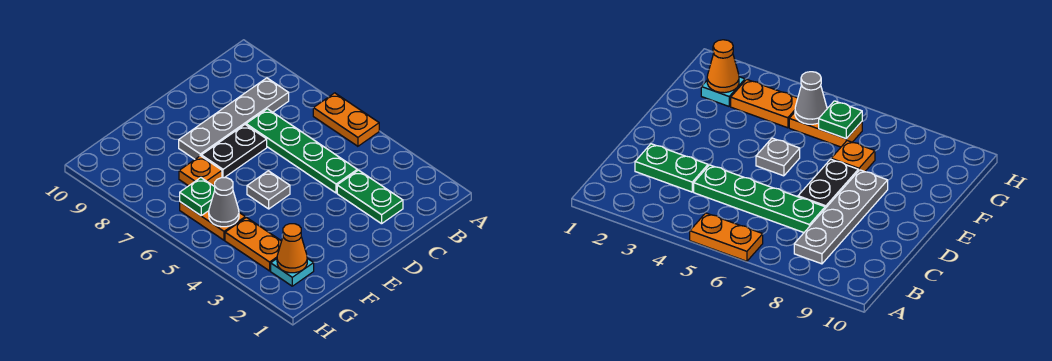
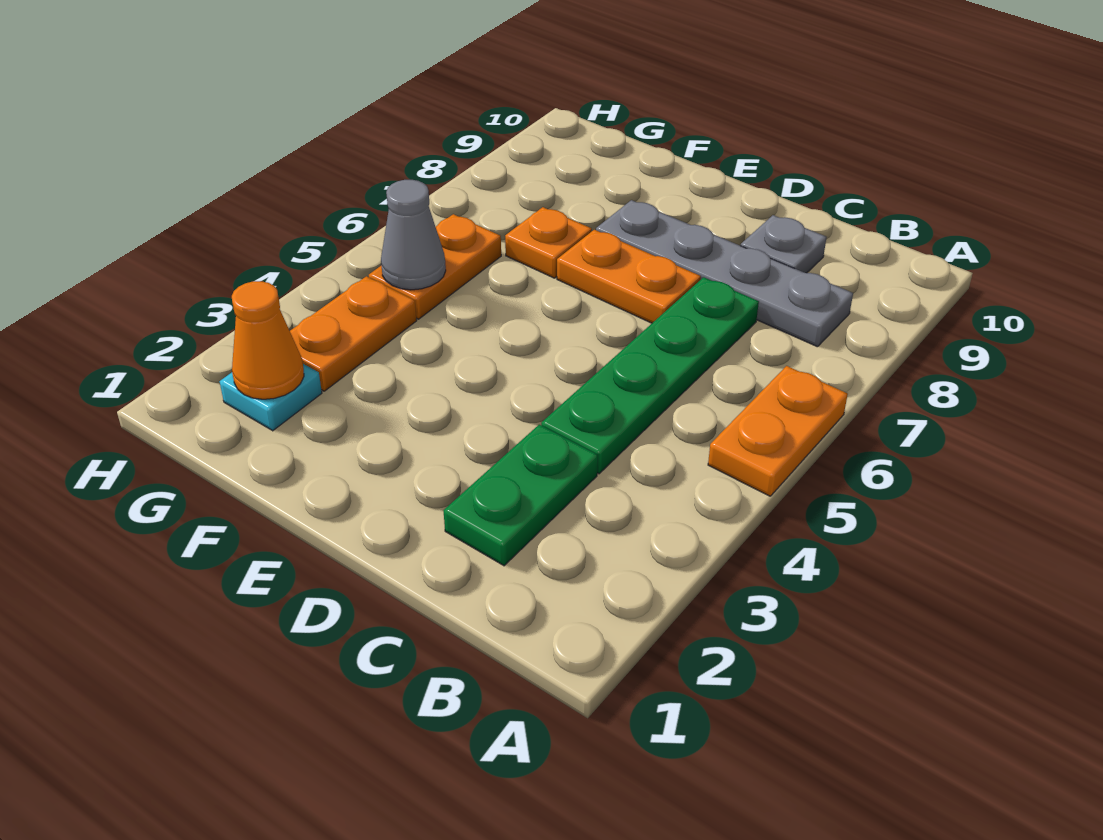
black plate D7:E7 level 1 -> orange plate D7:E7 level 1
grey plate E5 level 1 -> grey plate C9 level 1
green plate G6 level 2 -> none

